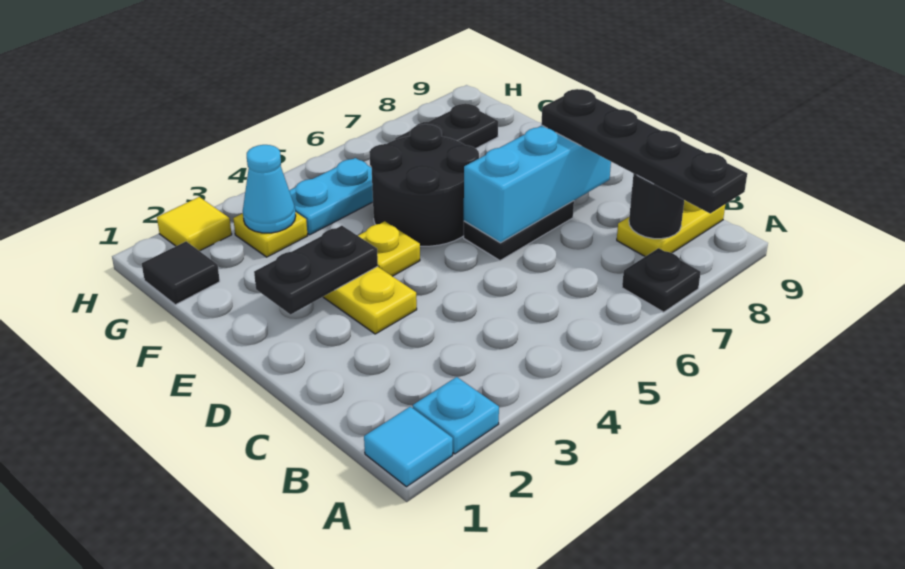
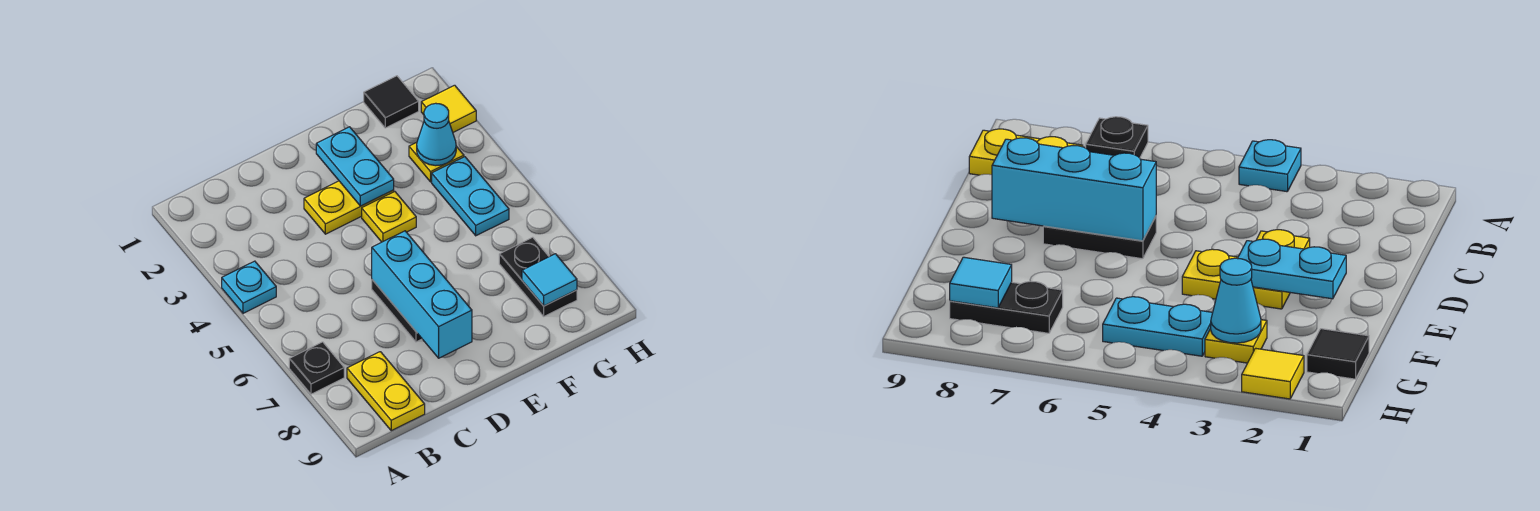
cyan tile A1 level 1 -> cyan tile G8 level 2
cyan plate A2 level 1 -> cyan plate A4 level 1
black plate A8:D8 level 3 -> none
black round brick B8 level 2 -> none
black plate E2:E3 level 2 -> cyan plate E2:E3 level 2
black round brick E5:F6 level 1 -> none

